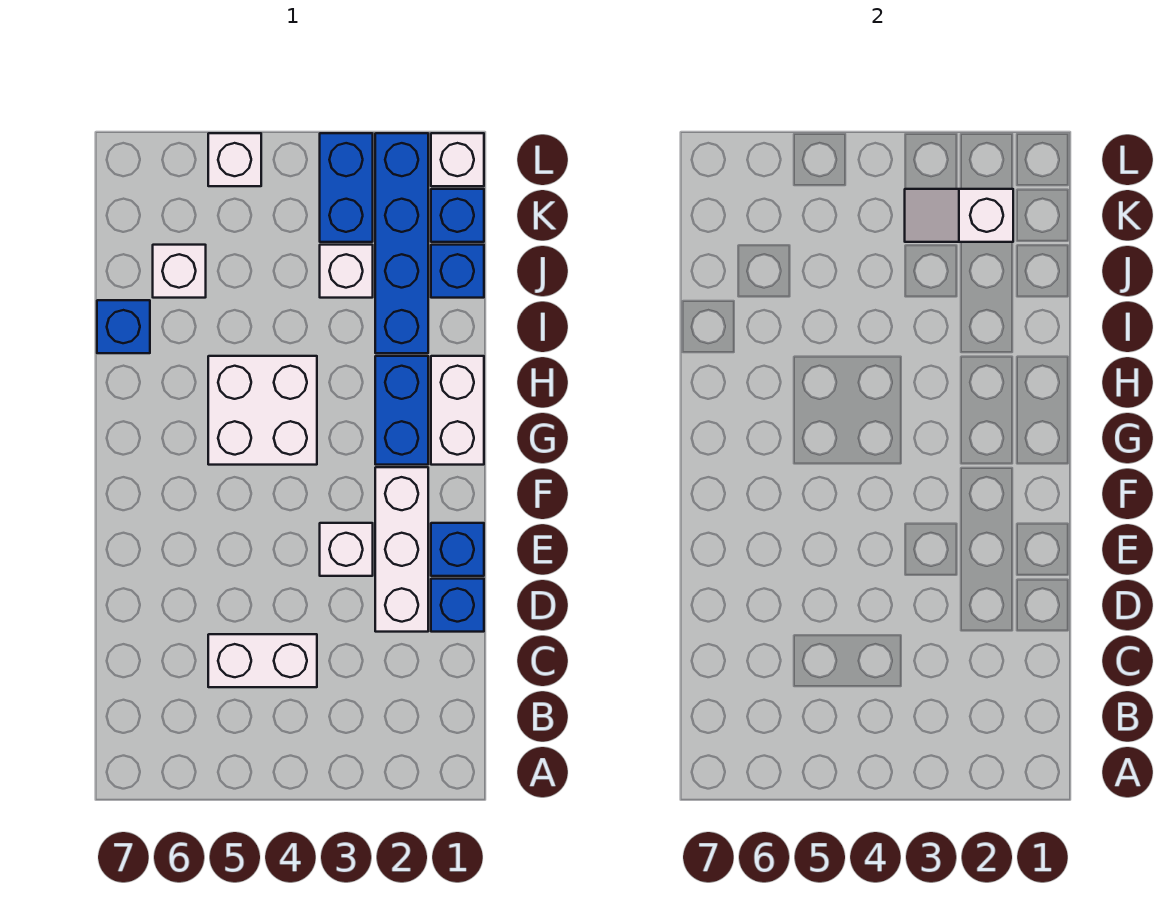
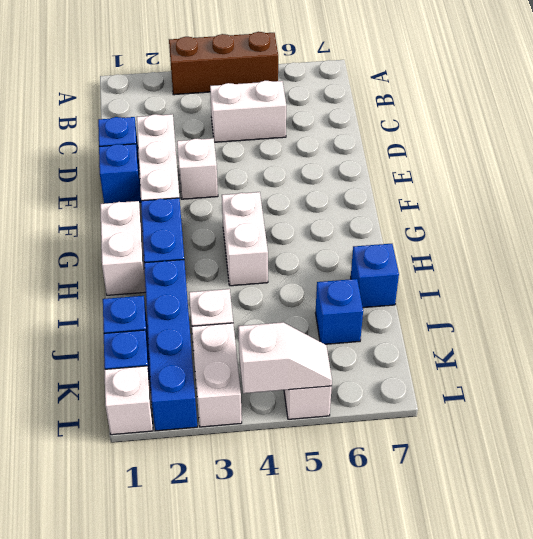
none -> brown brick A3:A5 level 1
white brick G4:H5 level 1 -> white brick G4:H4 level 1
white brick J6 level 1 -> blue brick J6 level 1
white slope K2:K3 level 2 top 2 -> white slope L4:L5 level 2 top 4
blue brick K3:L3 level 1 -> white brick K3:L3 level 1

